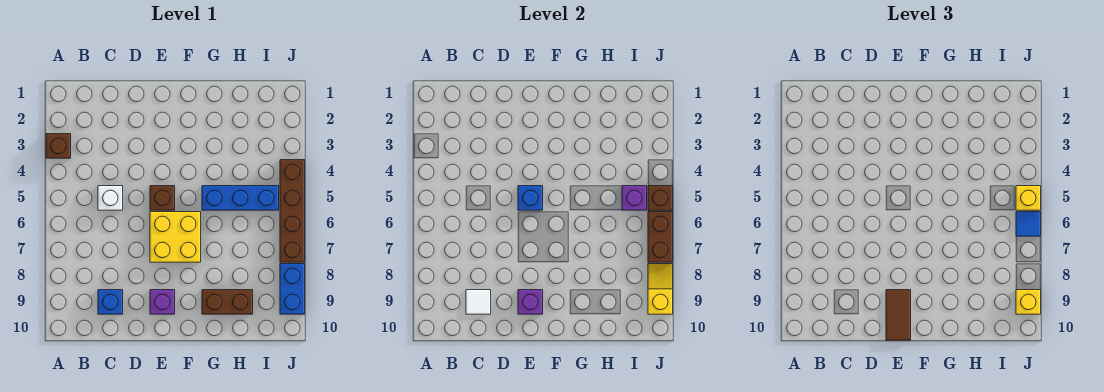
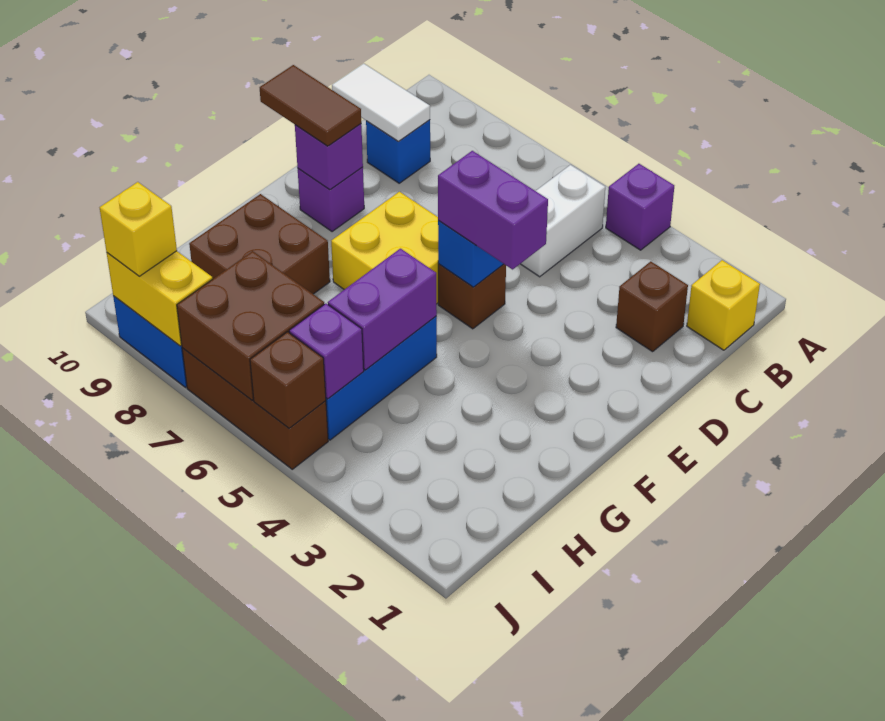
brown brick A3 level 1 -> brown brick C2 level 1
none -> purple brick A4 level 1
white brick C5 level 1 -> white brick B5:C5 level 1
white tile C9 level 2 -> white tile C9:C10 level 2
none -> purple brick E4:E5 level 3
none -> purple brick G5:H5 level 2
brown brick G9:H9 level 1 -> brown brick G8:H9 level 1
brown brick J4:J7 level 1 -> brown brick J5:J7 level 1
yellow brick J5 level 3 -> yellow brick B1 level 1
brown brick J6:J7 level 2 -> brown brick I6:J7 level 2
blue tile J6 level 3 -> none
yellow slope J8:J9 level 2 top 9 -> yellow brick J8:J9 level 2

